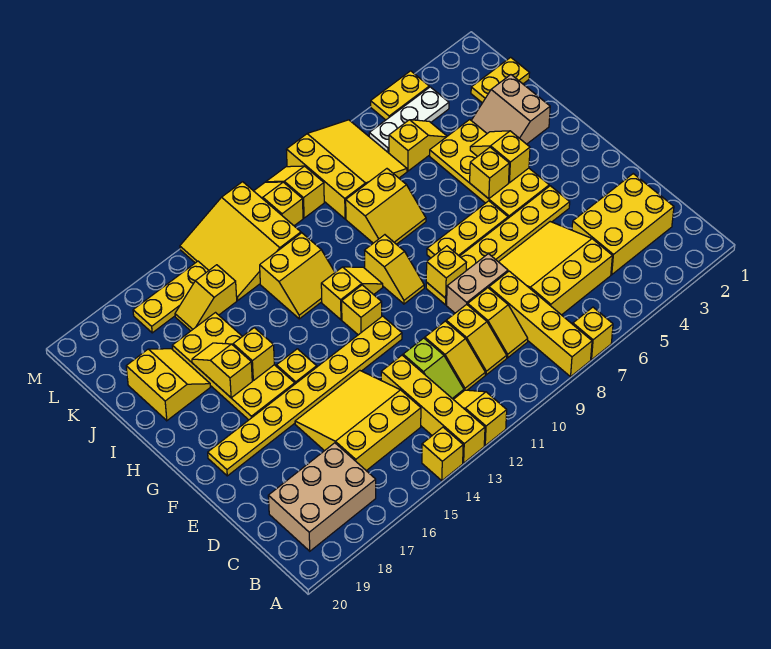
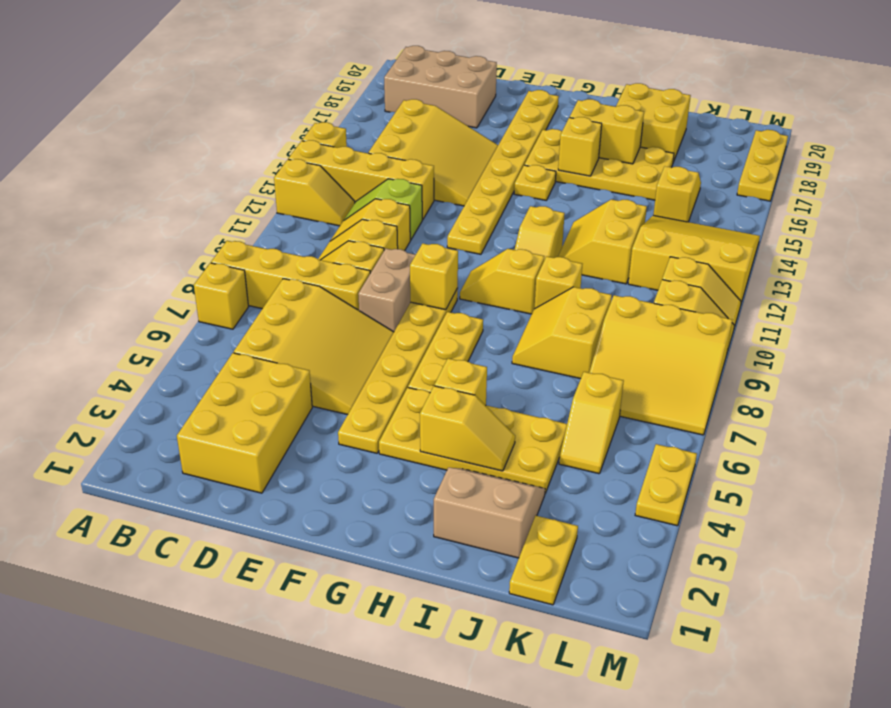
tan brick B17:C19 level 1 -> tan brick B18:D19 level 1
yellow brick G12 level 1 -> yellow brick I10 level 1
yellow slope H17:I17 level 2 top H -> yellow brick H17:I17 level 2
yellow slope I18:J19 level 1 top 19 -> yellow brick I18:J19 level 1
white plate L4:L6 level 1 -> none
yellow plate L15:L17 level 1 -> yellow plate M17:M19 level 1

